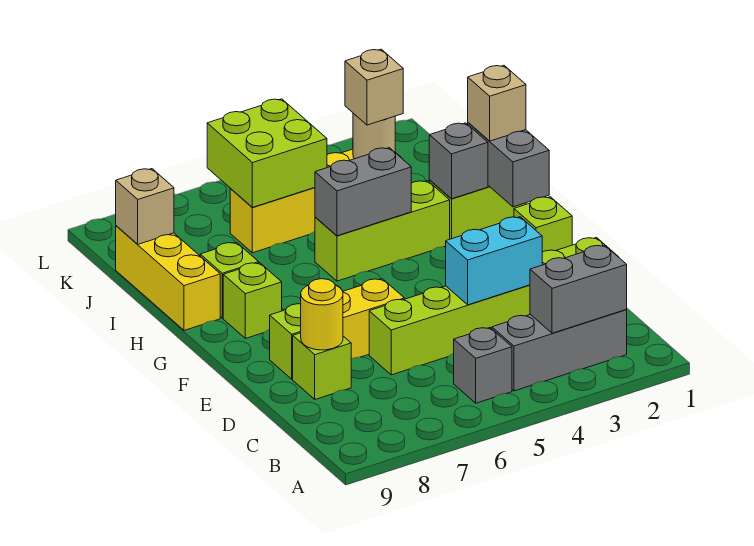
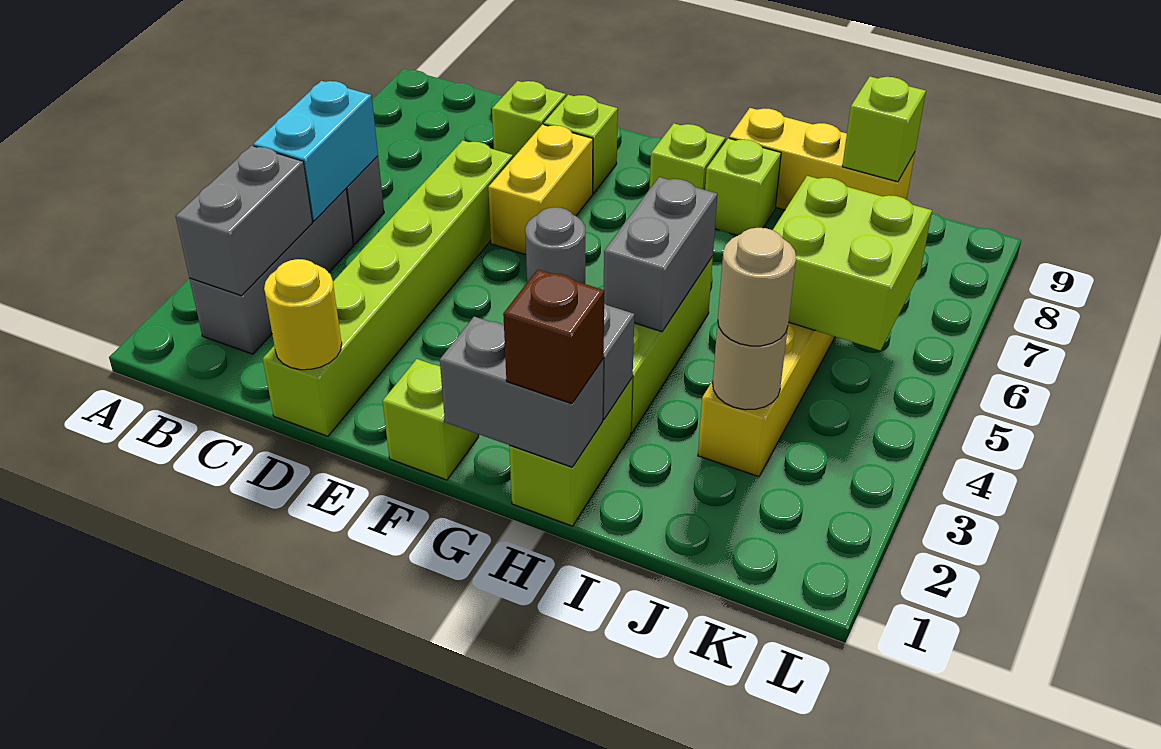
cyan brick D3:D4 level 2 -> cyan brick B4:B5 level 2
yellow round brick D8 level 2 -> yellow round brick D1 level 2
none -> grey round brick F5 level 1
tan brick H1 level 3 -> brown brick H1 level 3
tan brick J3 level 3 -> tan round brick J3 level 3
tan brick J9 level 2 -> lime brick J9 level 2

